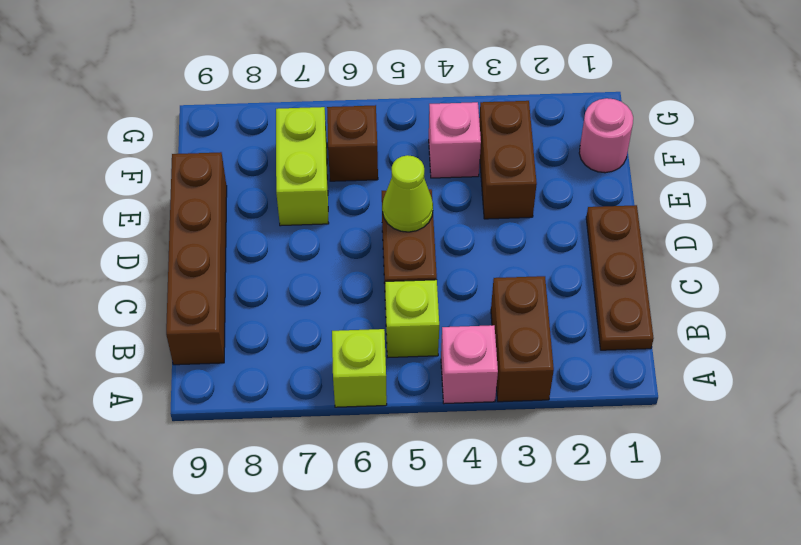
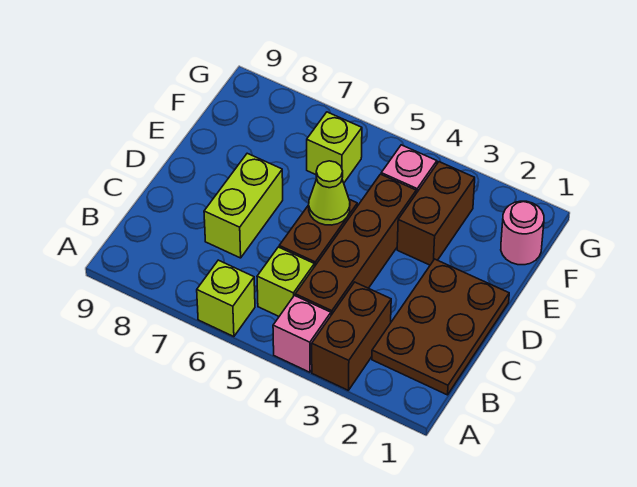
brown plate B1:D1 level 1 -> brown plate B1:D2 level 1
brown brick B9:E9 level 1 -> brown brick B4:E4 level 1
lime brick E7:F7 level 1 -> lime brick C7:D7 level 1
brown brick F6 level 1 -> lime brick F6 level 1

